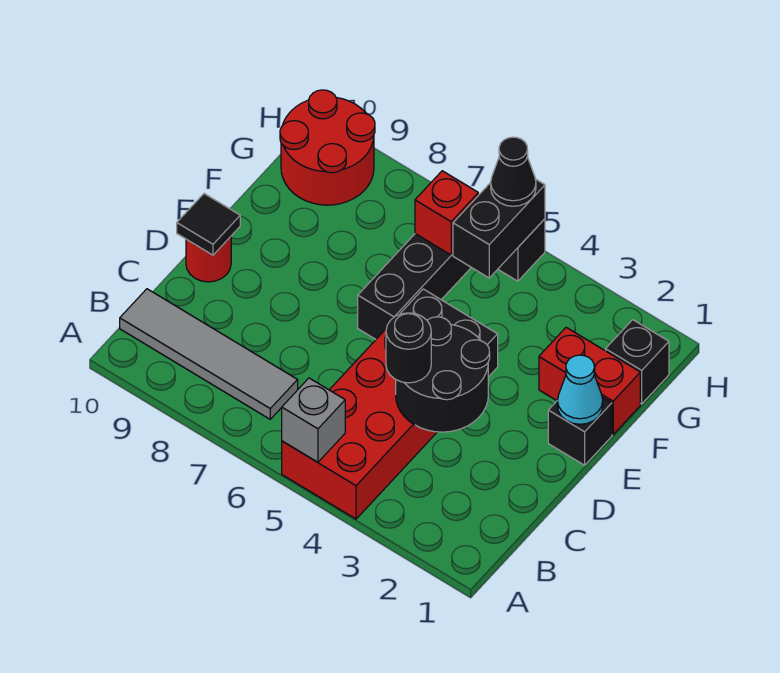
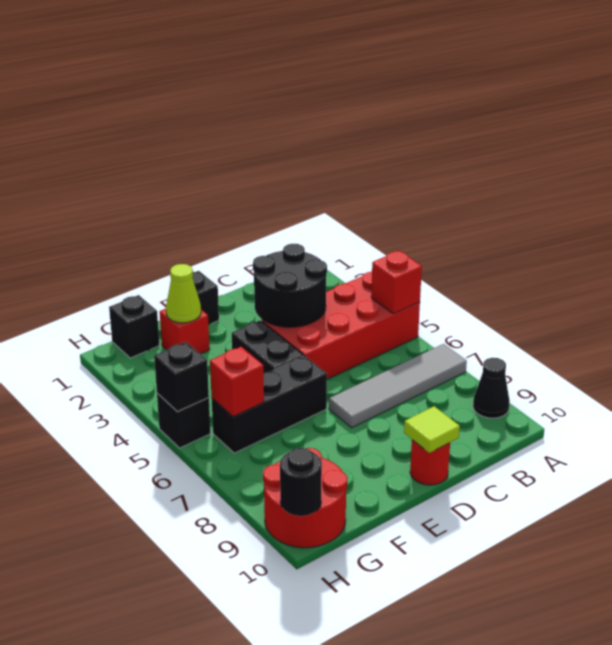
grey brick A5 level 2 -> red brick A5 level 2
grey tile B7:B10 level 1 -> grey tile A7:D7 level 1
black round brick C4 level 3 -> black round brick H10 level 2
black tile D10 level 2 -> lime tile D10 level 2
cyan cone E1 level 2 -> none
red brick F1:F2 level 1 -> red brick F2 level 1
none -> lime cone F2 level 2
black brick G5:H5 level 2 -> black brick H5 level 2
black cone H5 level 3 -> black cone A9 level 1

